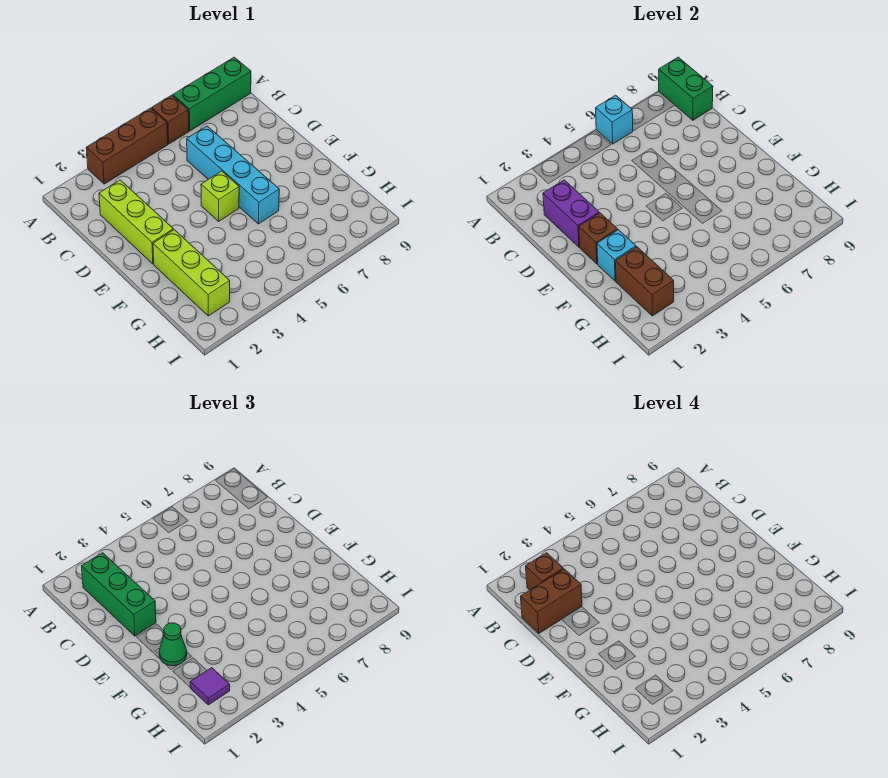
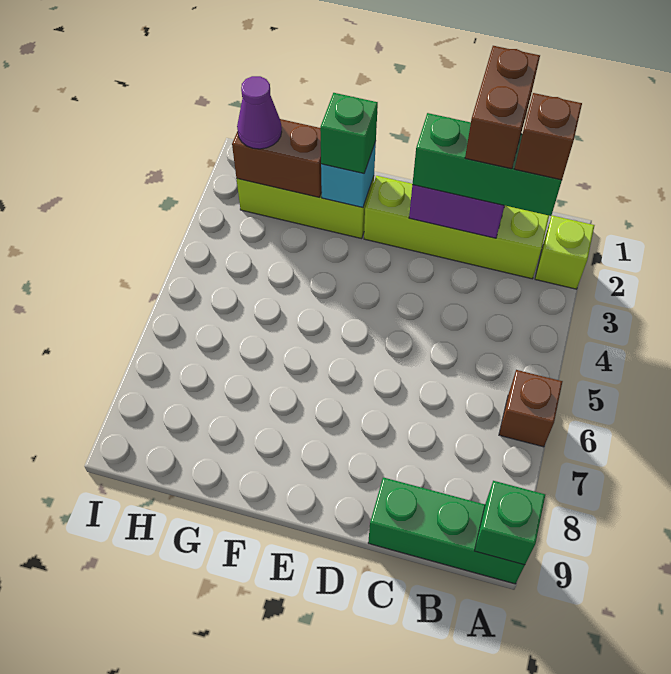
brown brick A3:A5 level 1 -> none
cyan brick A6 level 2 -> none
green brick A7:A9 level 1 -> green brick A9:C9 level 1
green brick A9:B9 level 2 -> green brick A9 level 2
lime brick C2:E2 level 1 -> lime brick B2:E2 level 1
cyan brick C6:F6 level 1 -> none
brown brick E2 level 2 -> none
lime brick E5 level 1 -> lime brick A2 level 1
green cone F2 level 3 -> green brick F2 level 3
purple tile H2 level 3 -> purple cone H2 level 3

